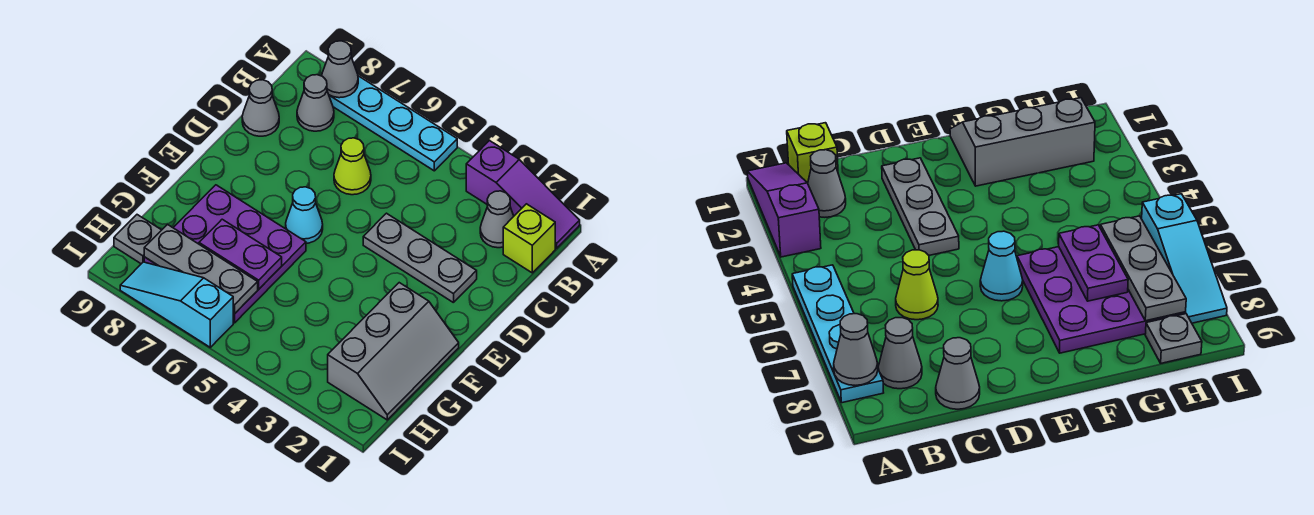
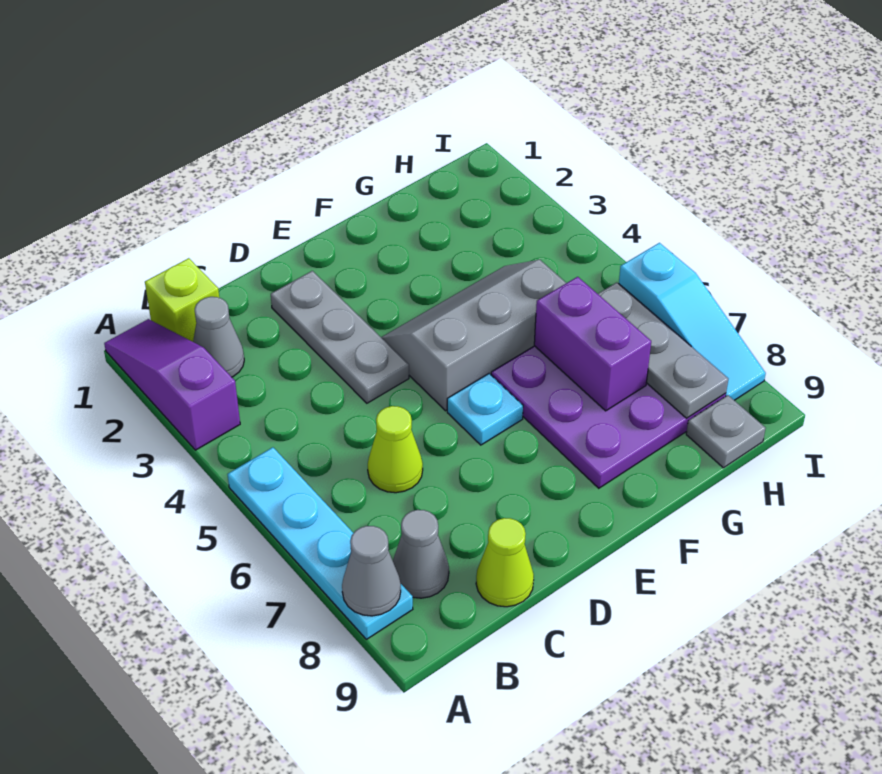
grey cone C9 level 1 -> lime cone C9 level 1
cyan cone E6 level 1 -> cyan plate E6 level 1
grey slope F1:H2 level 1 top 2 -> grey slope E4:G5 level 1 top 5
purple plate G6:G7 level 2 -> purple brick G6:G7 level 2

